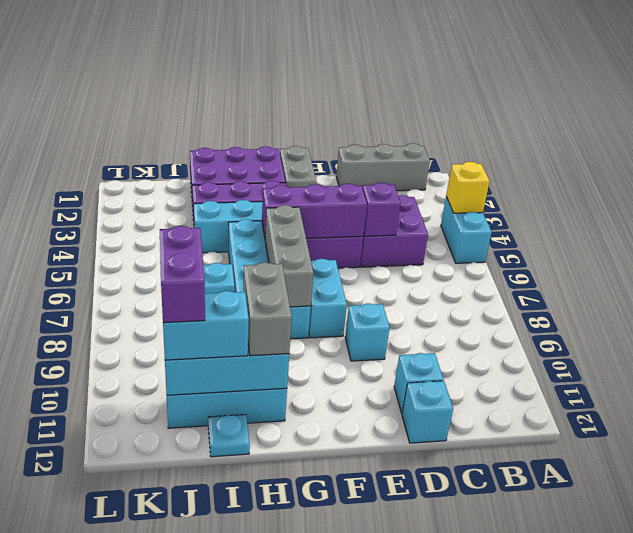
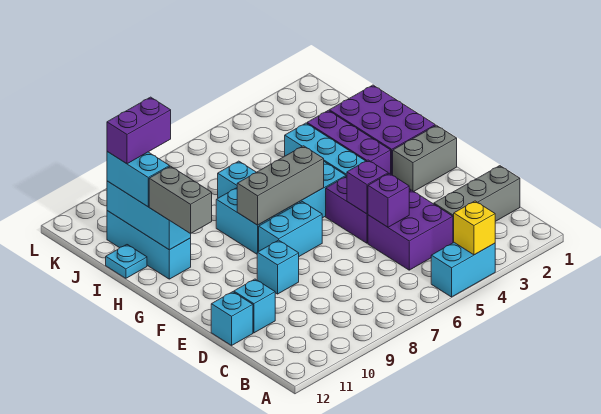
grey brick B1:D1 level 1 -> grey brick C1:C3 level 1
purple brick E5:G5 level 2 -> purple brick E5 level 2
grey brick H10:H11 level 3 -> grey brick G11:H11 level 3

